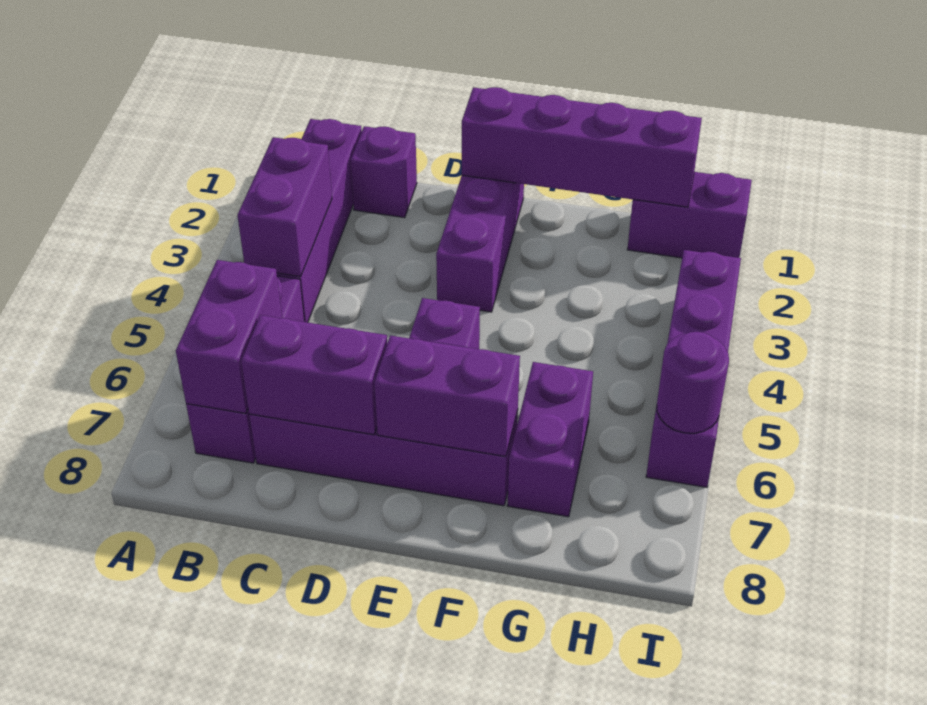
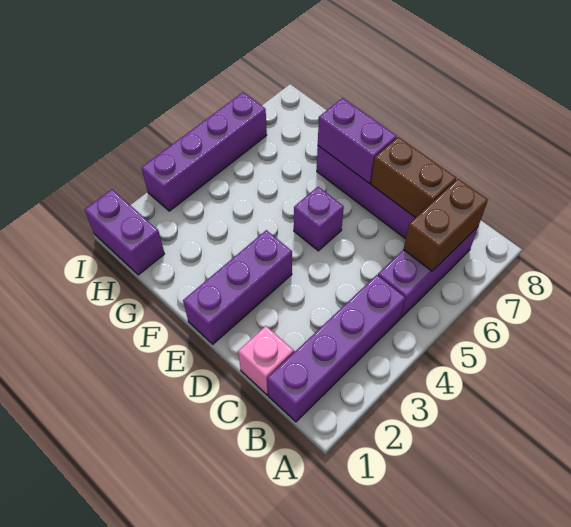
purple brick B3:B4 level 2 -> none
purple brick B6:B7 level 2 -> brown brick B6:B7 level 2
purple brick C1 level 1 -> pink brick C1 level 1
purple brick C7:D7 level 2 -> brown brick C7:D7 level 2
purple brick E1:H1 level 2 -> none
purple brick G6:G7 level 1 -> none
purple round brick I6 level 2 -> none

